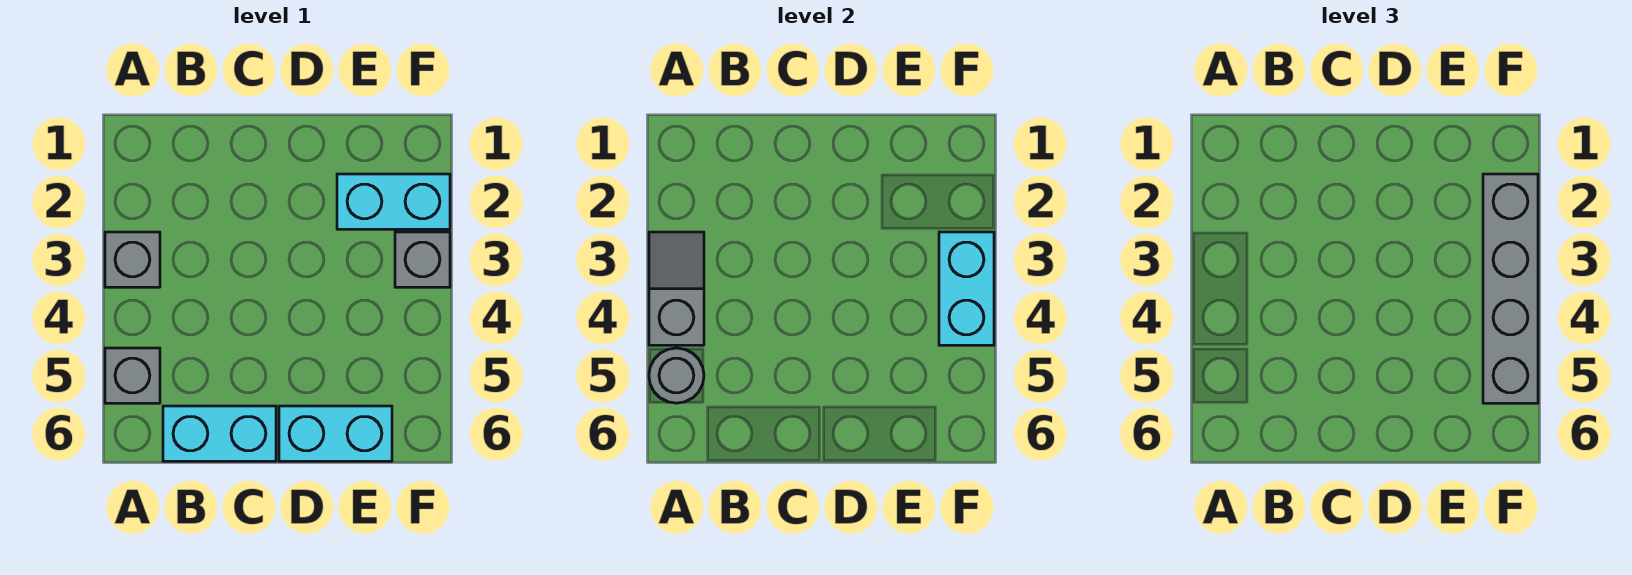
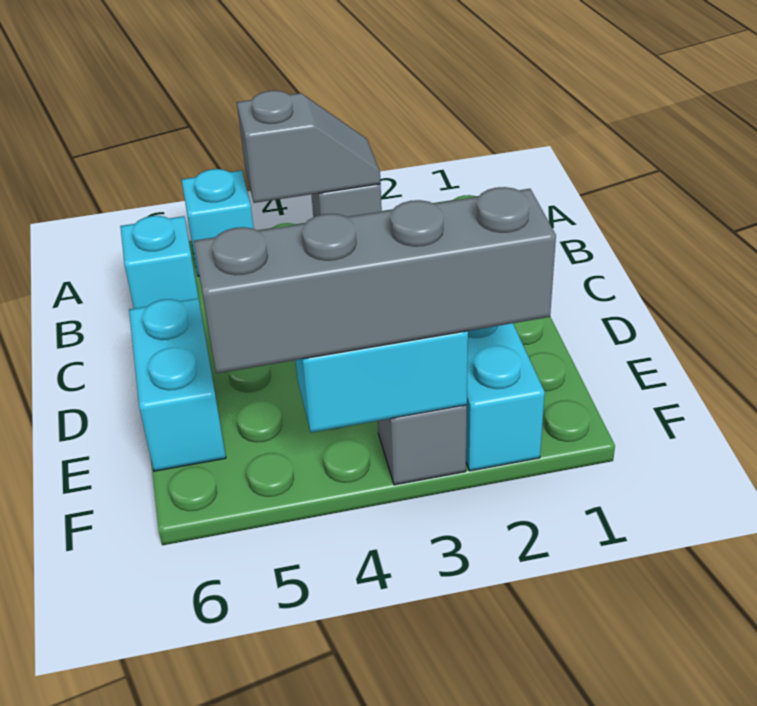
grey brick A5 level 1 -> cyan brick A5 level 1
grey round brick A5 level 2 -> none
cyan brick B6:C6 level 1 -> cyan brick B6 level 1

